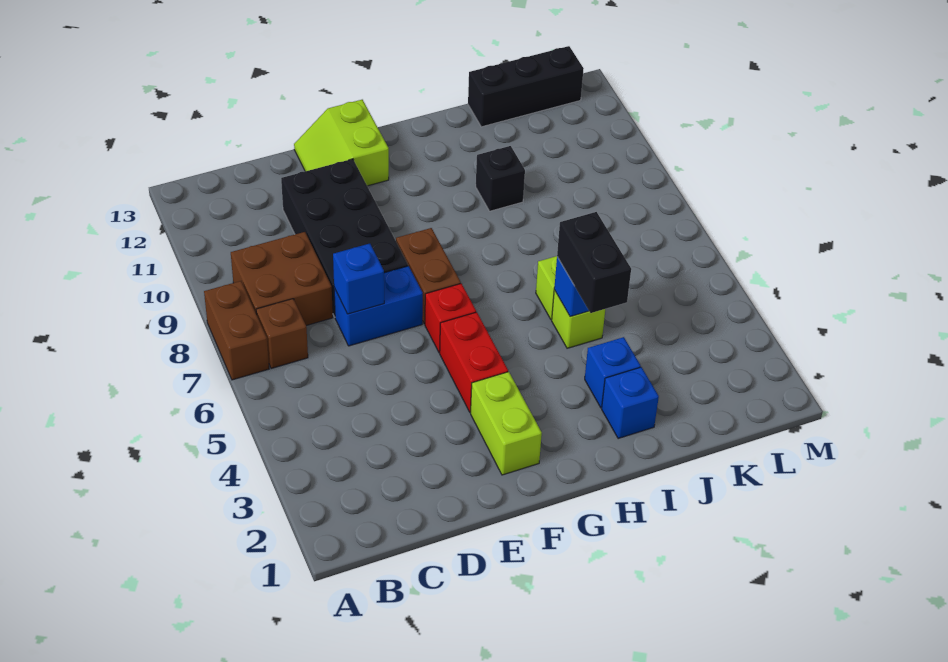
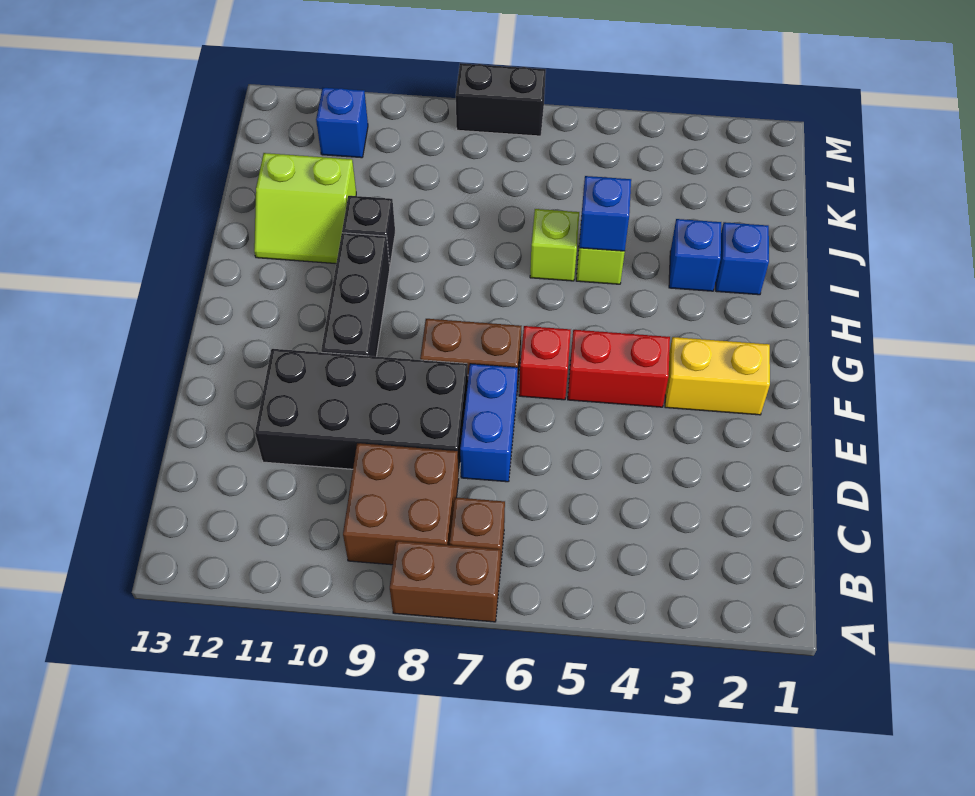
blue brick D7 level 2 -> blue brick L11 level 1
lime slope E12:F13 level 1 top F -> lime slope I11:J12 level 1 top J
lime brick F2:F3 level 1 -> yellow brick F2:F3 level 1
black brick I4:I5 level 3 -> black brick M7:M8 level 1
black brick J13:L13 level 1 -> black brick F10:H10 level 1

